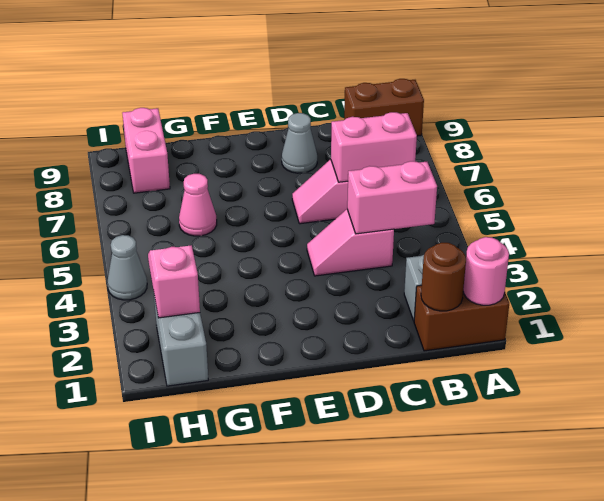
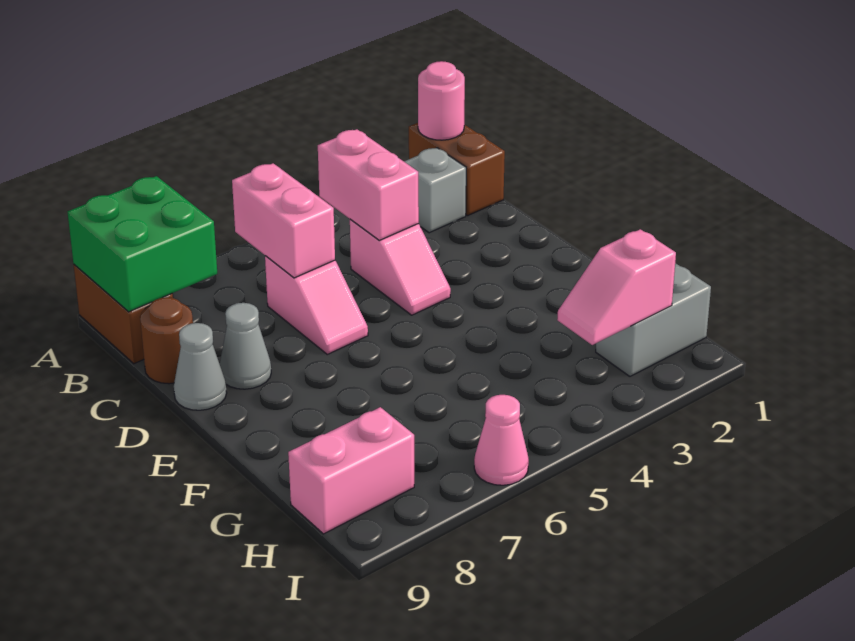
none -> green brick A8:B9 level 2
brown round brick B1 level 2 -> brown round brick C9 level 1
pink cone G6 level 1 -> pink cone I6 level 1
grey cone I4 level 1 -> grey cone D9 level 1

